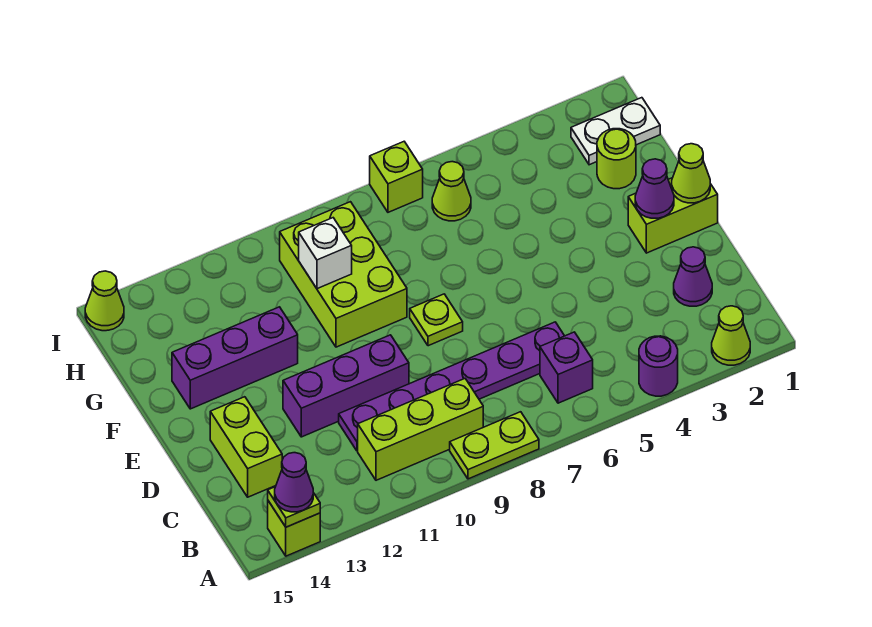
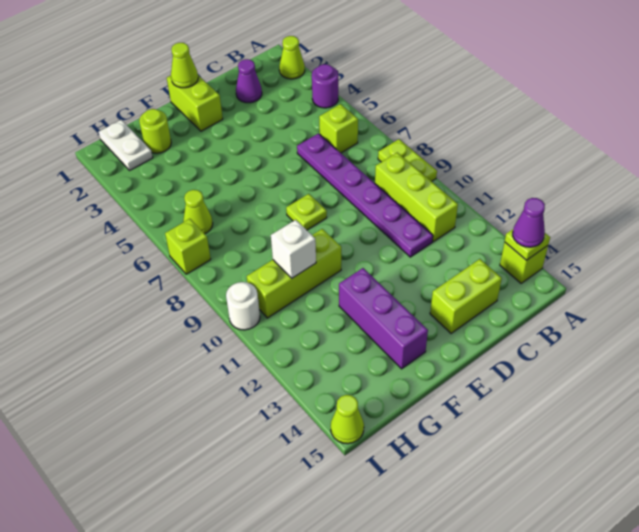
purple brick B6 level 1 -> lime brick B6 level 1
purple brick D10:D12 level 1 -> none
purple cone E2 level 2 -> none
lime brick F9:H10 level 1 -> lime brick F10:H10 level 1
none -> white round brick I10 level 1

